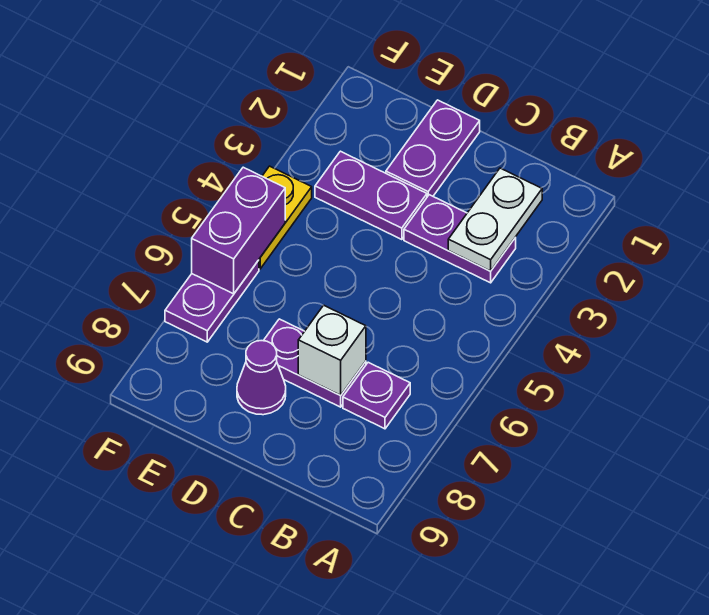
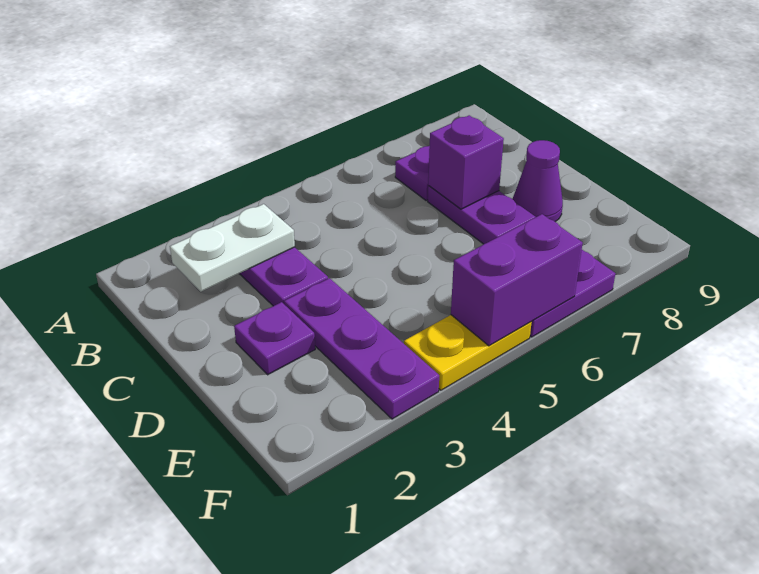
white brick C7 level 2 -> purple brick C7 level 2
purple plate D1:D2 level 1 -> purple plate D2 level 1
purple plate D3:E3 level 1 -> purple plate D3:F3 level 1

